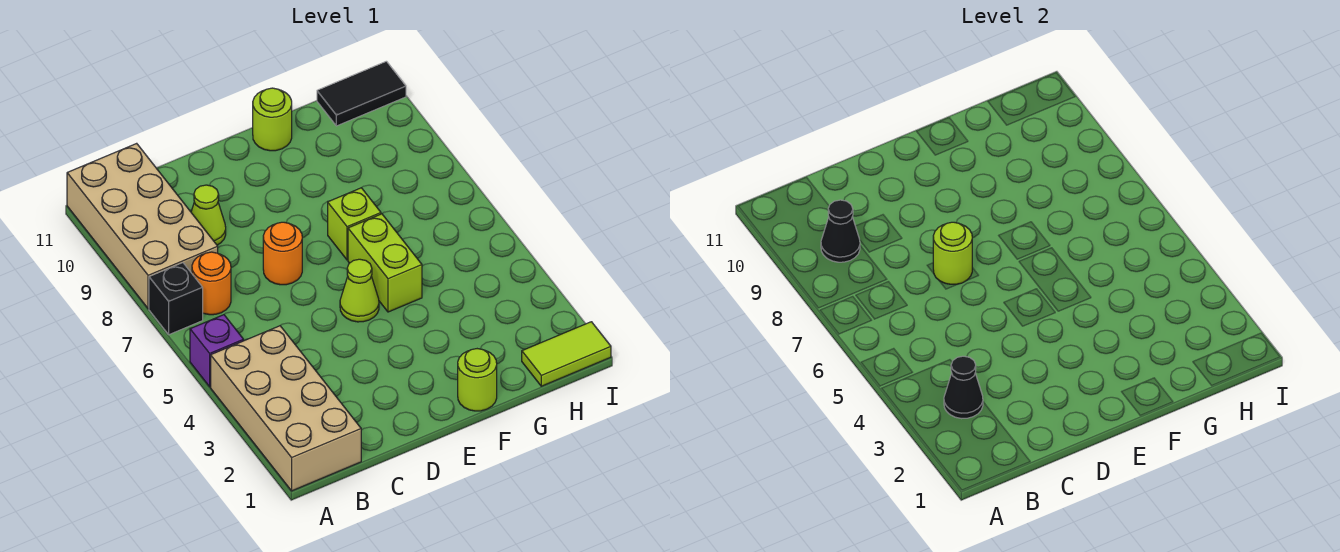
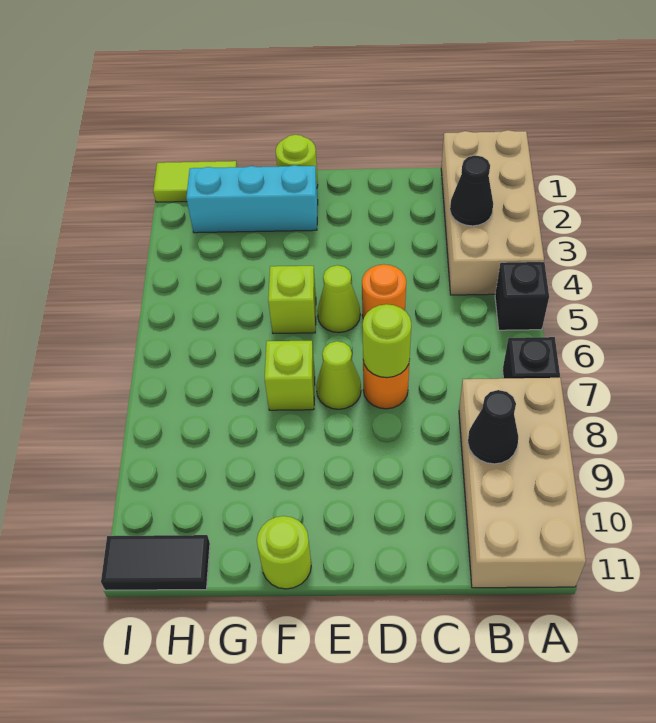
purple brick A5 level 1 -> black brick A5 level 1
orange round brick B7 level 1 -> orange round brick D5 level 1
lime cone C9 level 1 -> lime cone E7 level 1
none -> cyan brick F2:H2 level 1
lime brick F5:F6 level 1 -> lime brick F5 level 1

